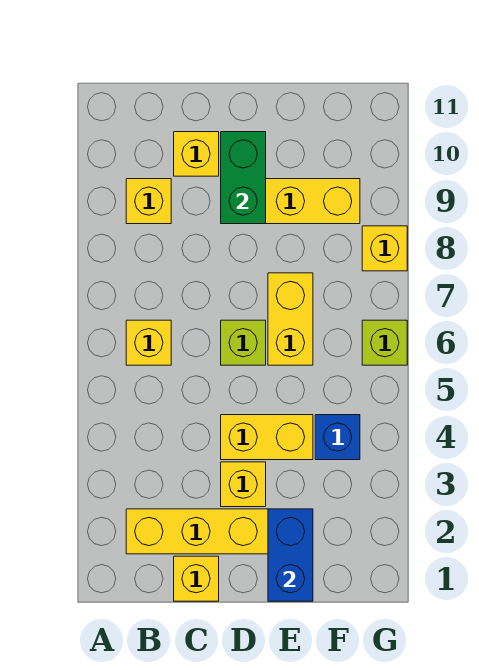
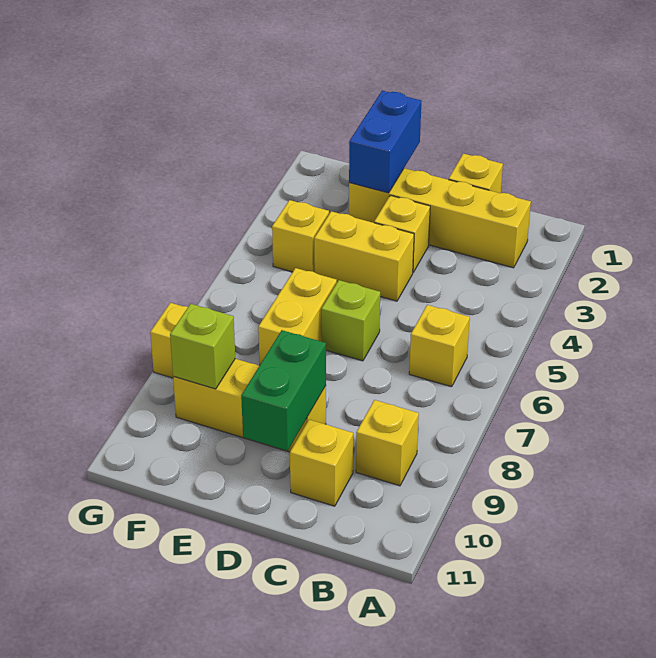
blue brick F4 level 1 -> yellow brick F4 level 1
lime brick G6 level 1 -> lime brick F9 level 2

